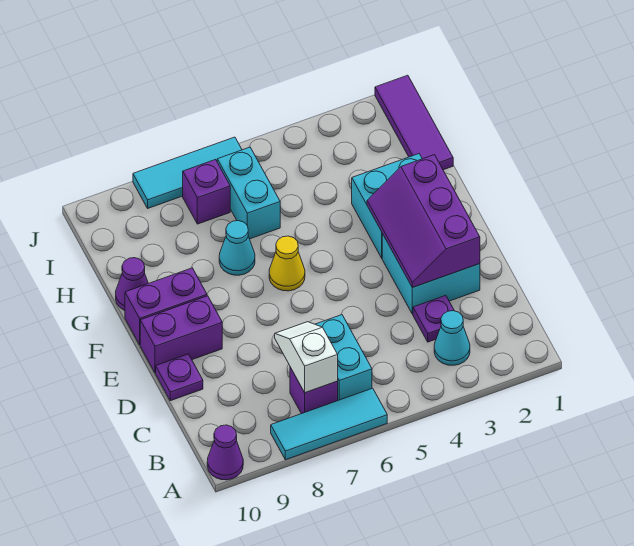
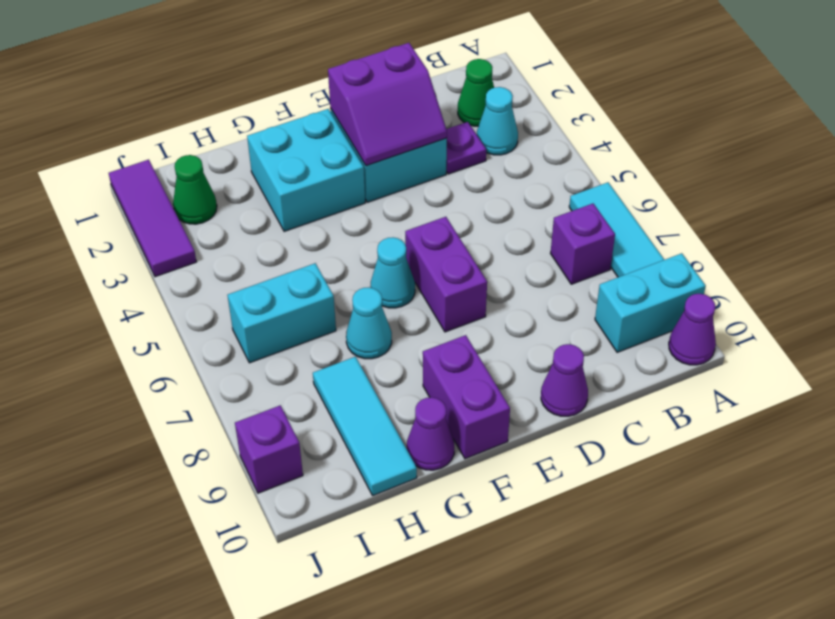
none -> green cone B2 level 1
cyan brick B6:C6 level 1 -> cyan brick A9:B9 level 1
white slope B7:C7 level 2 top B -> none
purple slope D2:F3 level 2 top 2 -> purple slope D2:E3 level 2 top 2
purple plate D10 level 1 -> purple cone D10 level 1
purple brick E9:E10 level 1 -> purple brick E6:E7 level 1
yellow cone F6 level 1 -> cyan cone F6 level 1
purple tile H1:J1 level 1 -> purple tile J1:J3 level 1
none -> green cone I2 level 1
purple brick I7 level 1 -> purple brick J9 level 1
cyan tile J6:J8 level 1 -> cyan tile H8:H10 level 1

